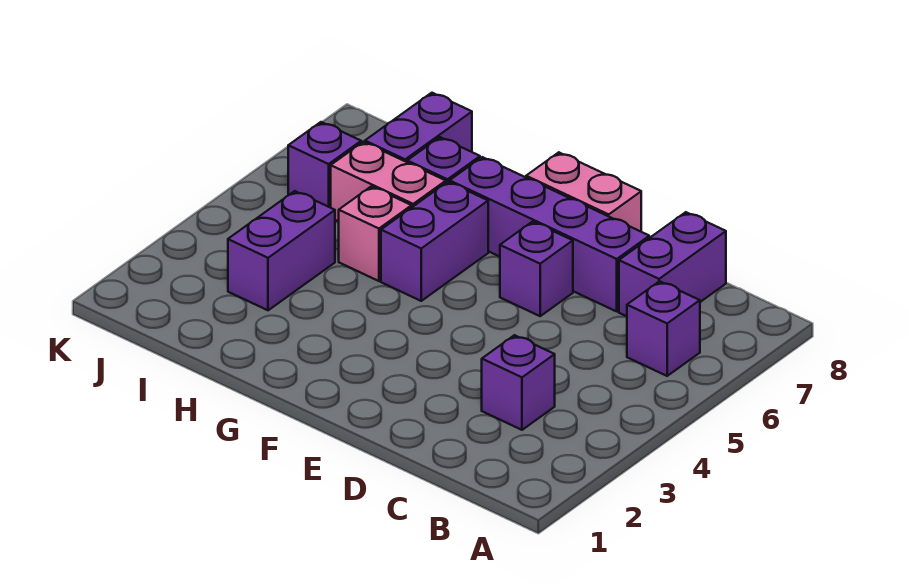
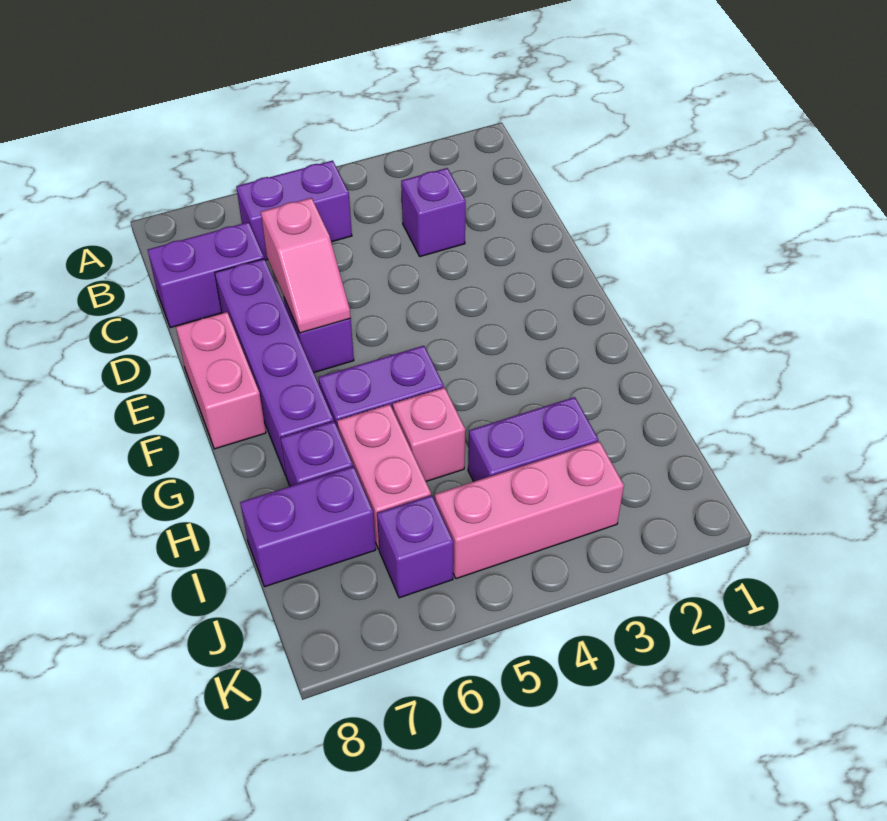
purple brick B6 level 1 -> purple brick B5:B6 level 1
none -> pink slope D6:E6 level 2 top D
none -> pink brick J3:J5 level 1

